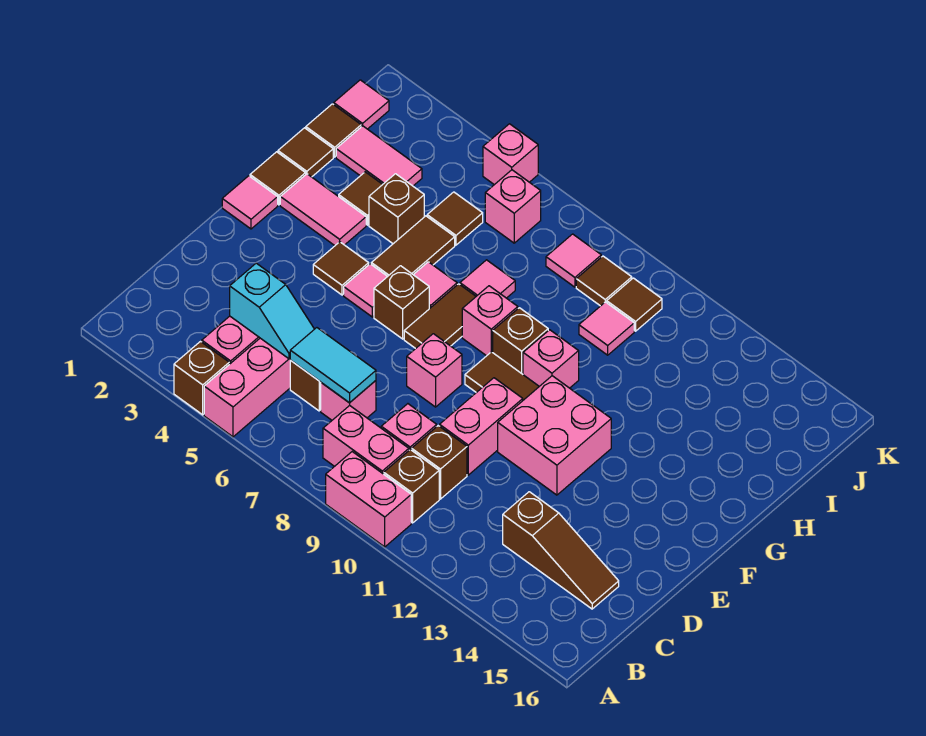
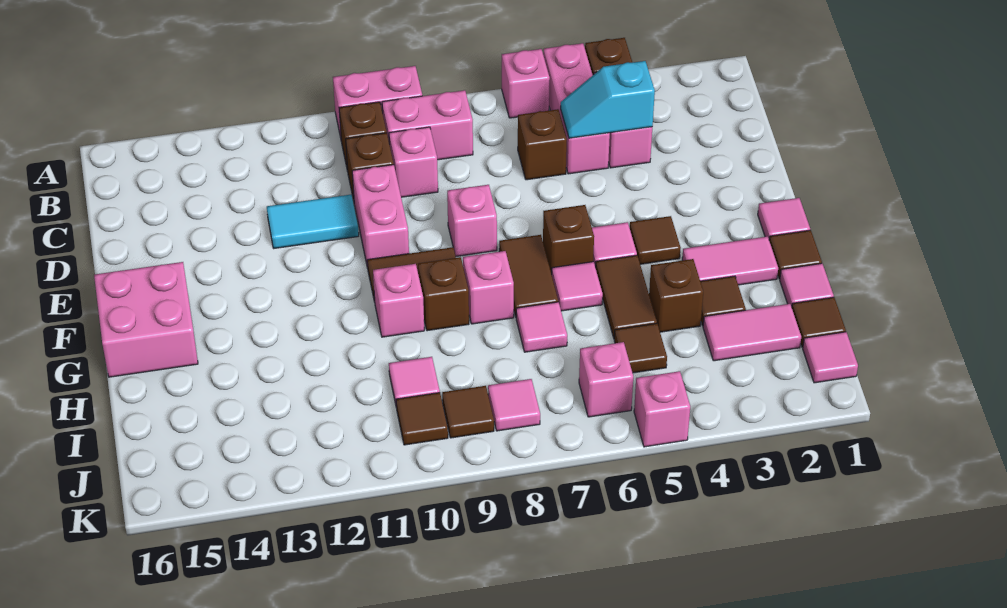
cyan tile C6:C7 level 2 -> cyan tile D11:D12 level 1
pink brick C7 level 1 -> pink brick A6 level 1
brown slope C13:C15 level 1 top 13 -> none
pink brick E11:F12 level 1 -> pink brick F15:G16 level 1
brown tile H1 level 1 -> pink tile H1 level 1

